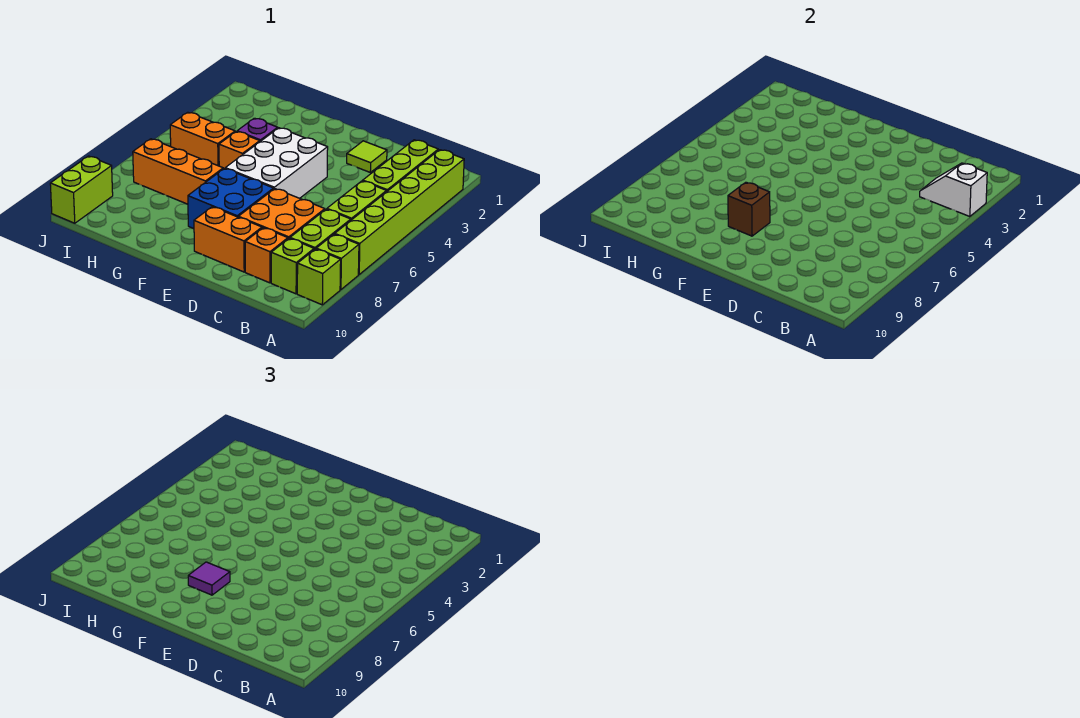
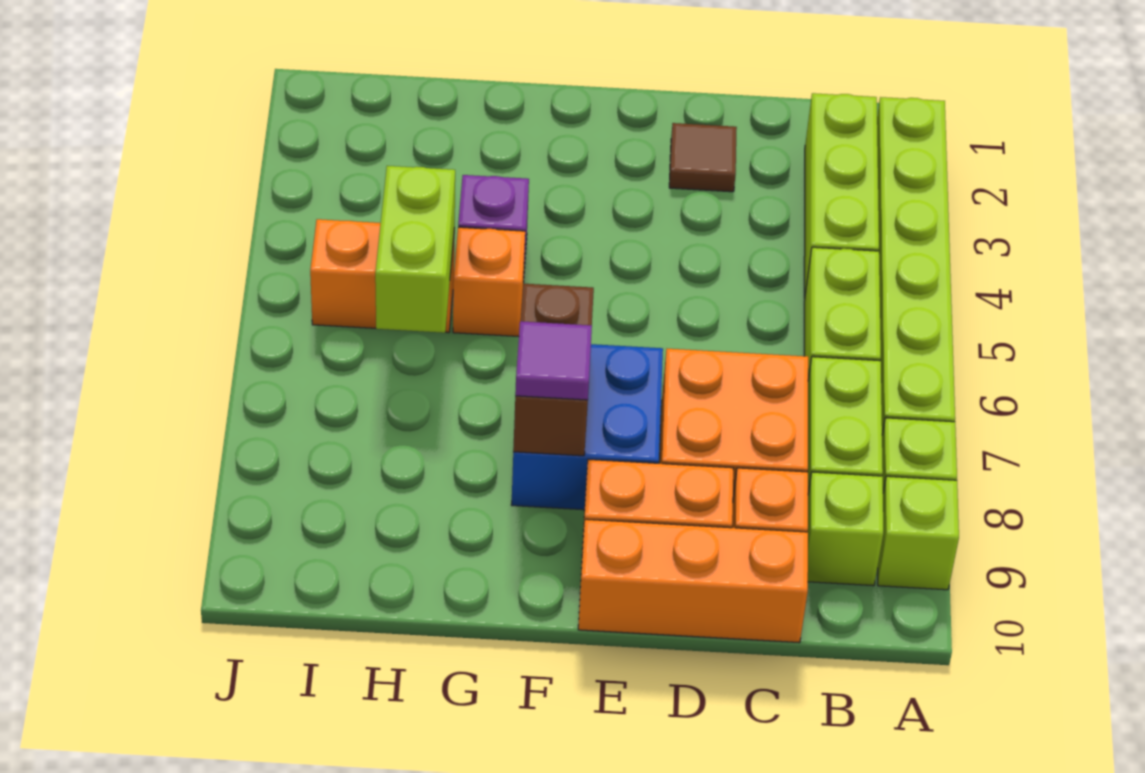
white slope A3:B3 level 2 top A -> none
lime tile D2 level 1 -> brown tile D2 level 1
white brick E4:F6 level 1 -> none
brown brick F8 level 2 -> brown brick F7:F8 level 2
orange brick G7:I7 level 1 -> orange brick C10:E10 level 1
lime brick J9:J10 level 1 -> lime brick H5:H6 level 2

